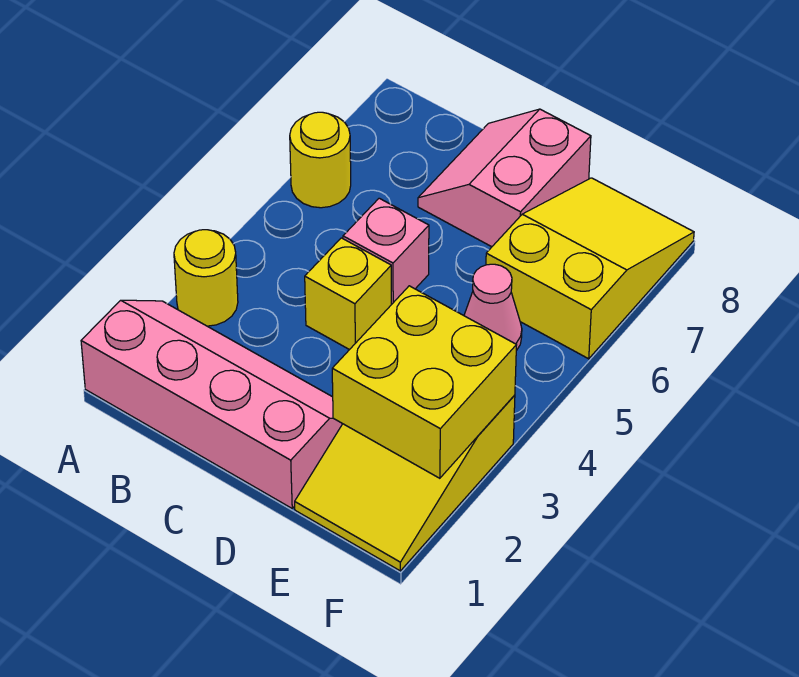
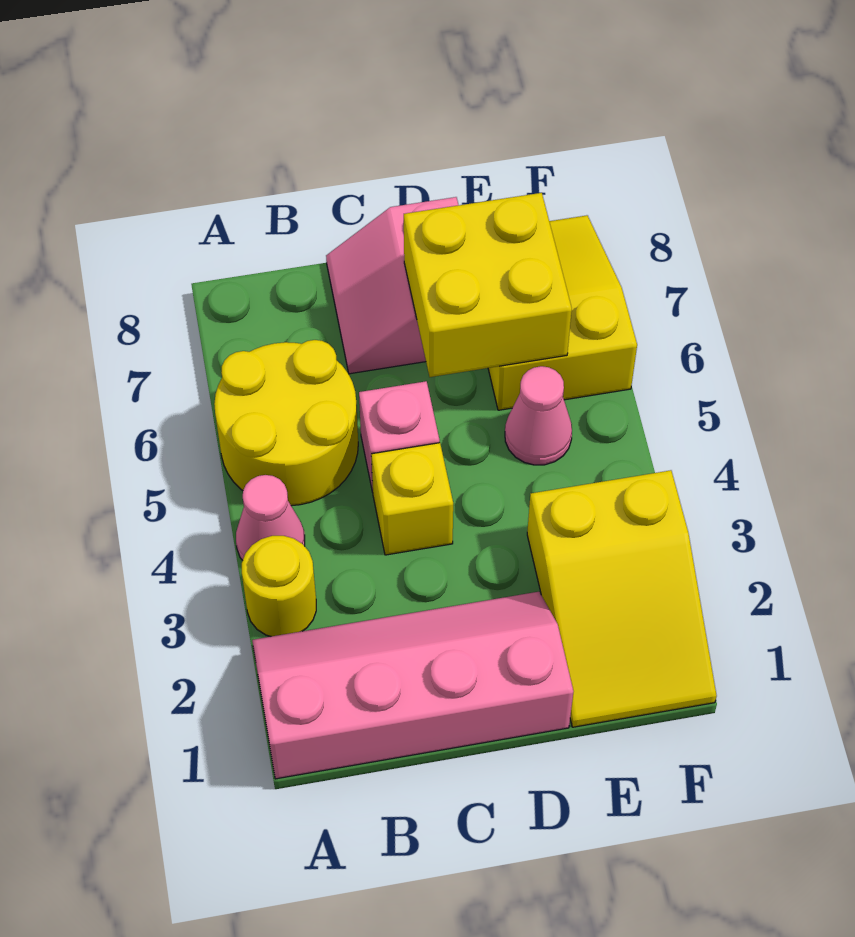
none -> pink cone A4 level 1
yellow round brick A6 level 1 -> yellow round brick A5:B6 level 1
yellow brick E2:F3 level 2 -> yellow brick D6:E7 level 2

